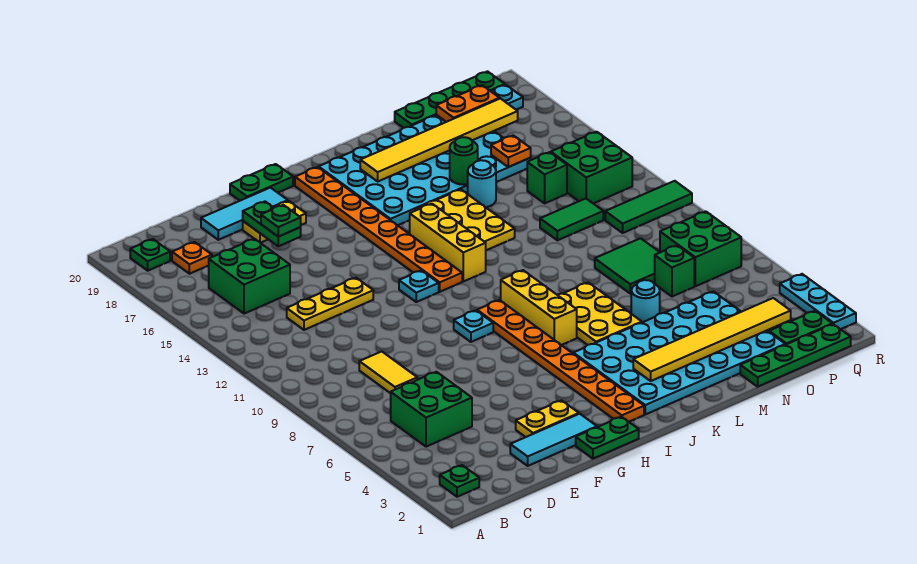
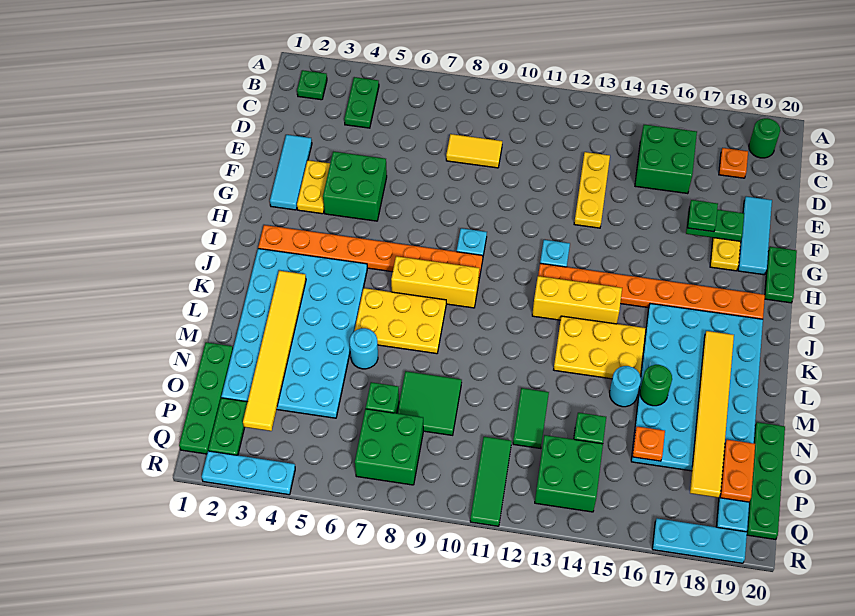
green plate B19 level 1 -> green round brick B19 level 1
green brick C5:D6 level 1 -> green brick F4:G5 level 1
green plate G1:H1 level 1 -> green plate B4:C4 level 1
none -> cyan plate R17:R19 level 1

